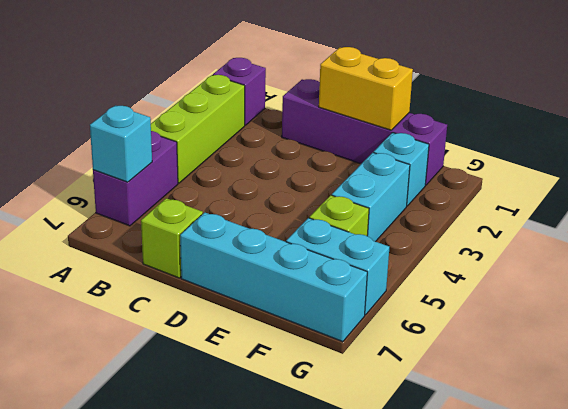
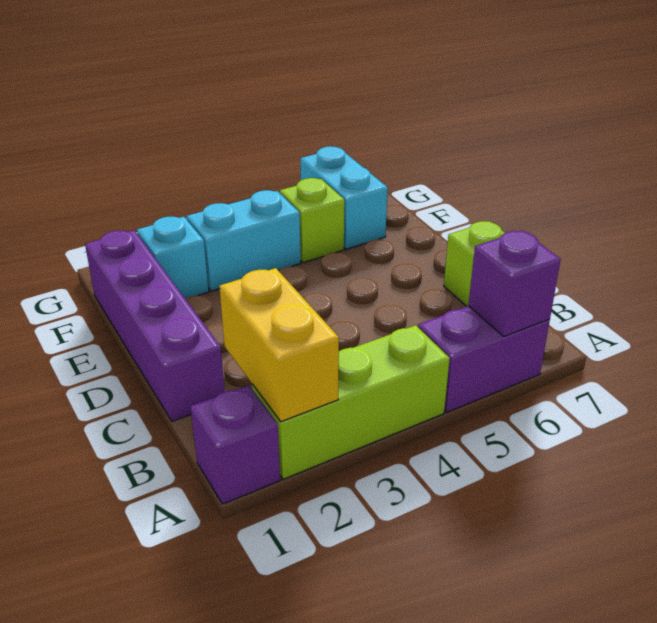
cyan brick A6 level 2 -> purple brick A6 level 2
yellow brick D1:E1 level 2 -> yellow brick A2:B2 level 2
cyan brick D7:G7 level 1 -> none

